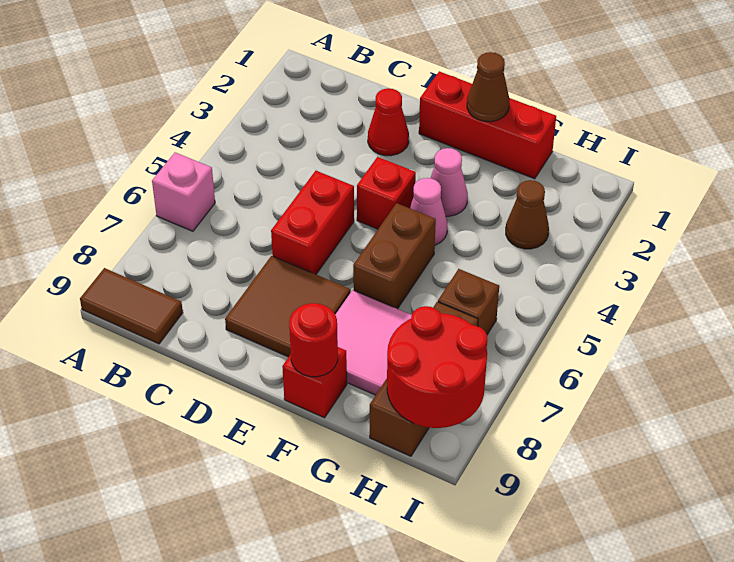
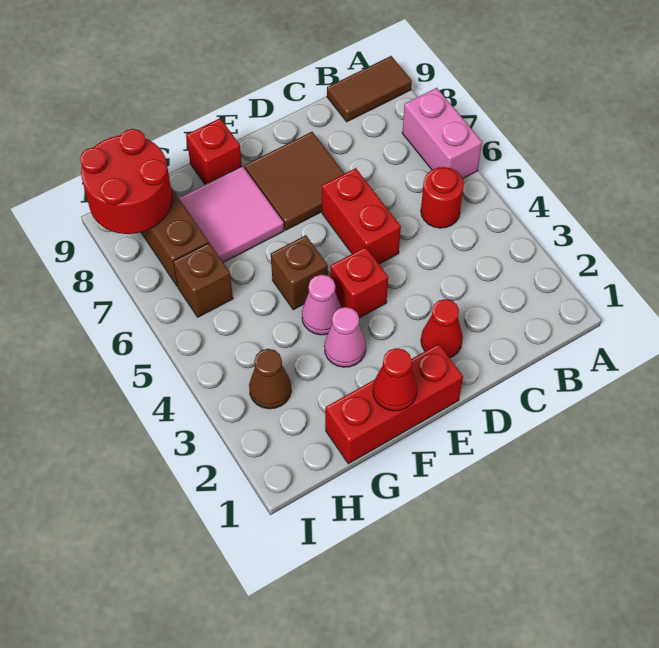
pink brick A6 level 1 -> pink brick A6:A7 level 1
brown cone F1 level 2 -> red cone F1 level 2
brown brick F5:F6 level 1 -> brown brick F5 level 1
red round brick F9 level 2 -> red round brick B5 level 1

